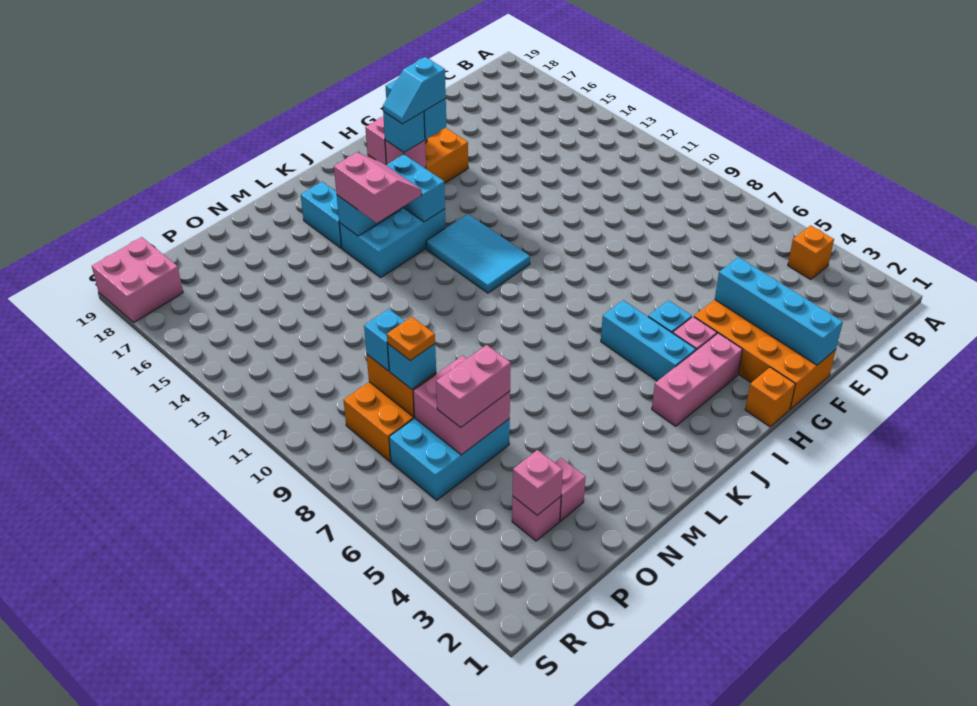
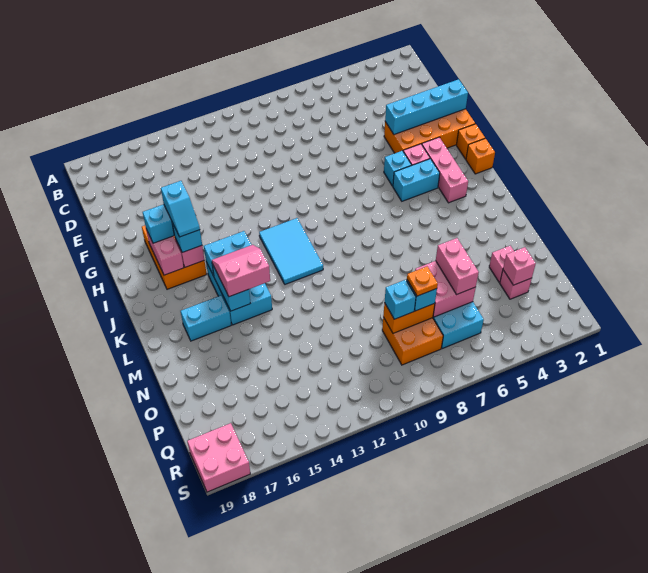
orange brick B4 level 1 -> orange brick I1 level 1
cyan brick I4:I6 level 1 -> cyan brick I4:I5 level 1
cyan tile I11:J13 level 1 -> cyan tile I11:K12 level 1

